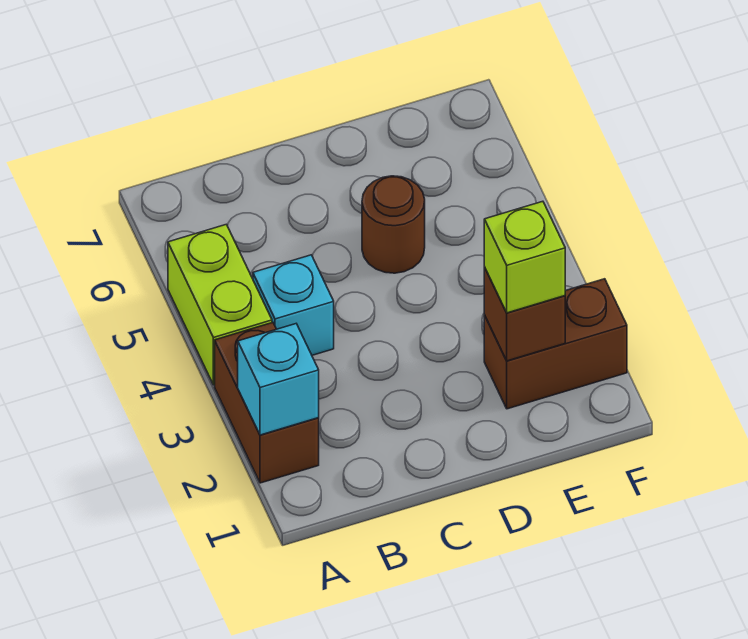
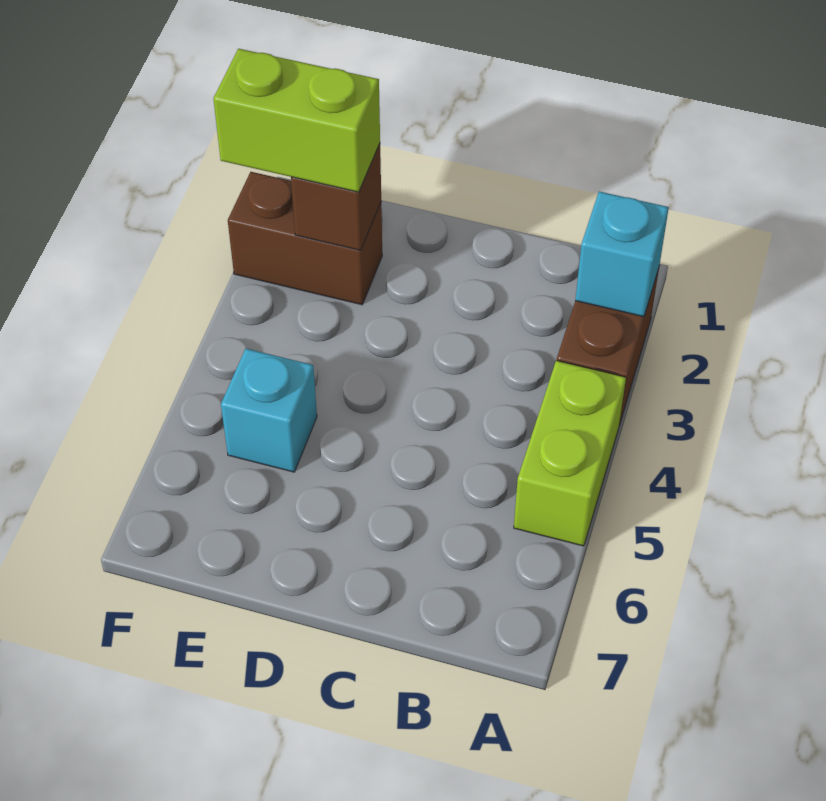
cyan brick B4 level 1 -> cyan brick E5 level 1
brown round brick D5 level 1 -> none
lime brick E2 level 3 -> lime brick E2:F2 level 3

